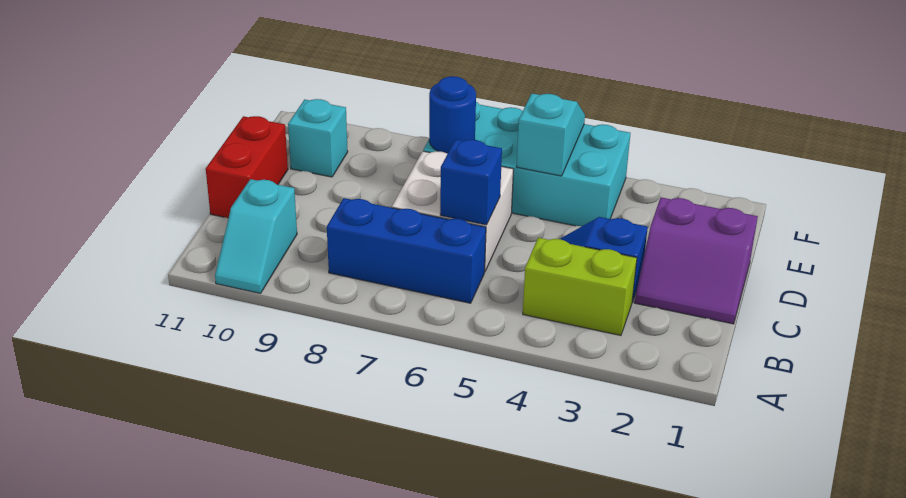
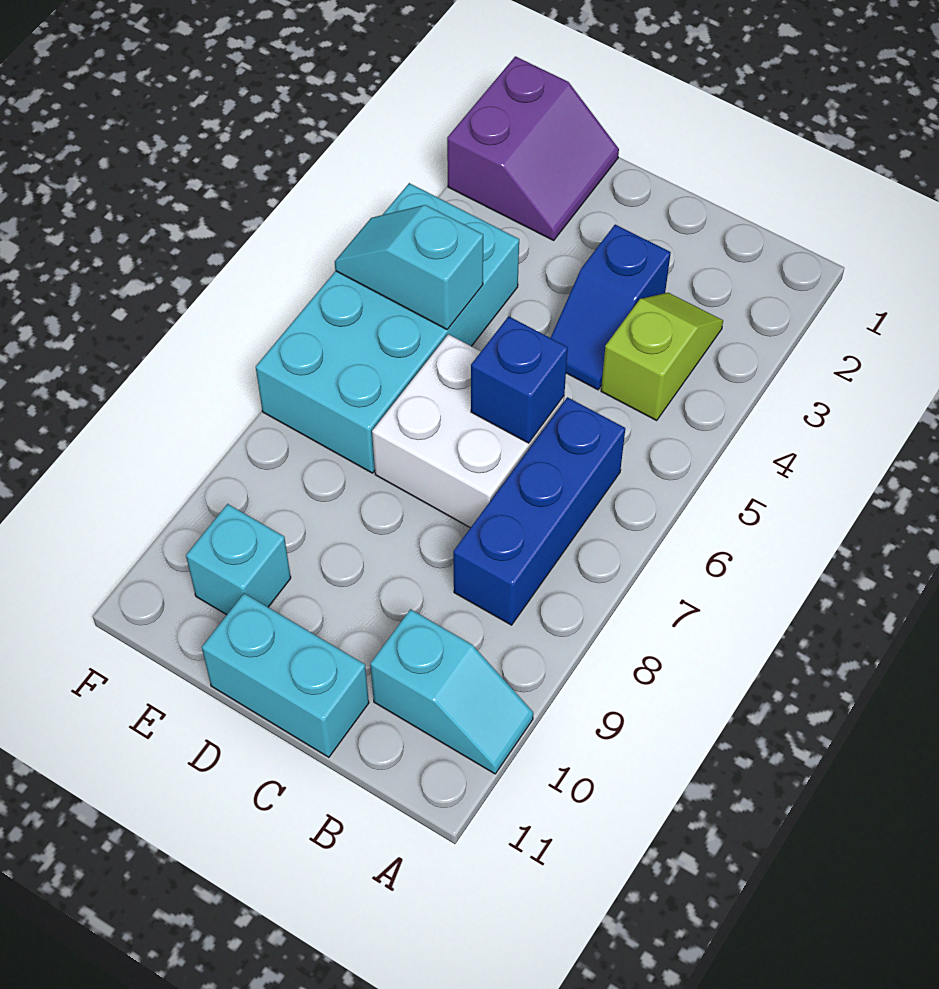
lime brick B3:B4 level 1 -> lime slope B3:B4 level 1 top 4
purple slope C1:D2 level 1 top D -> purple slope E1:F2 level 1 top F
red brick C11:D11 level 1 -> cyan brick C11:D11 level 1
blue round brick E7 level 2 -> none

